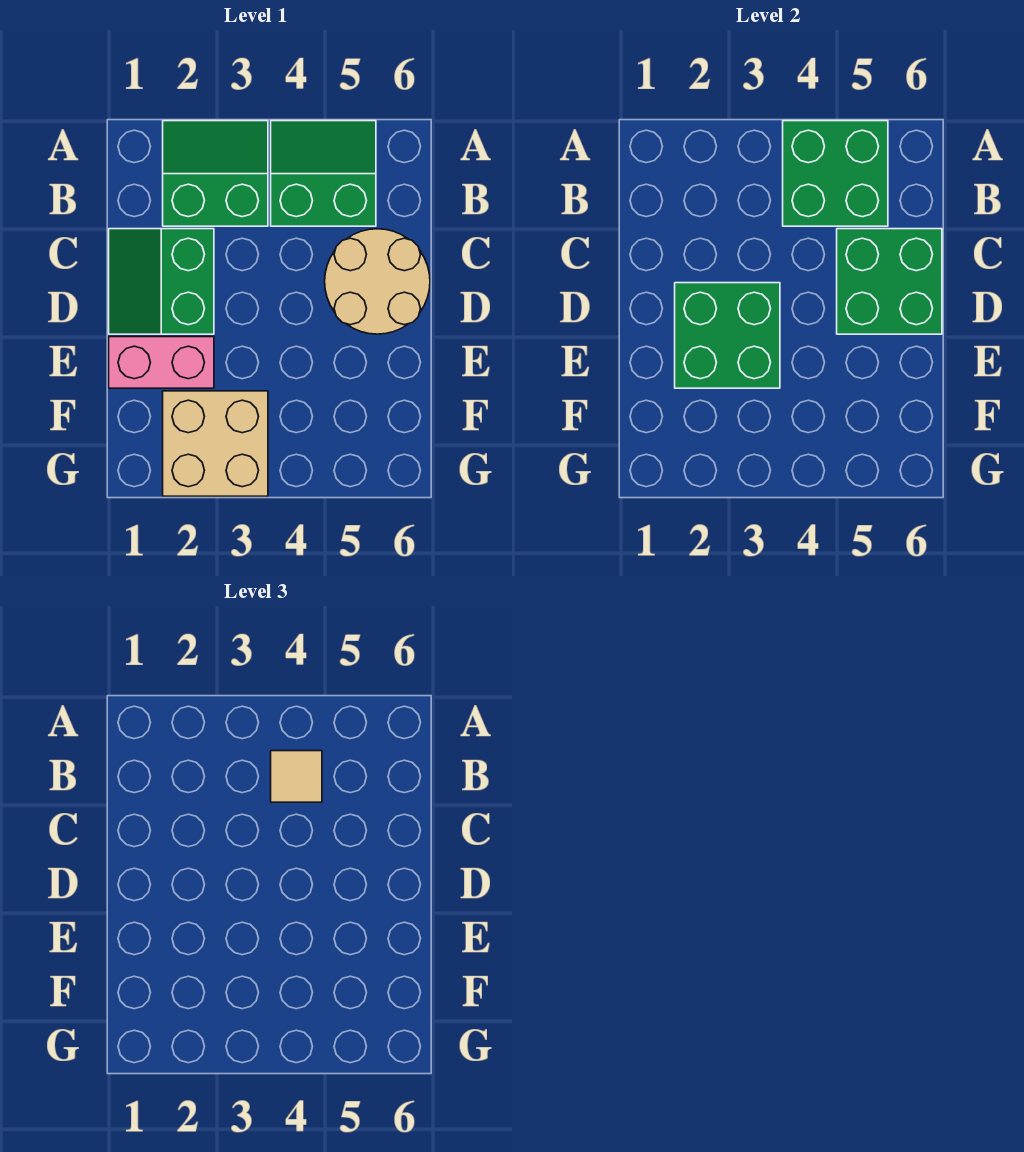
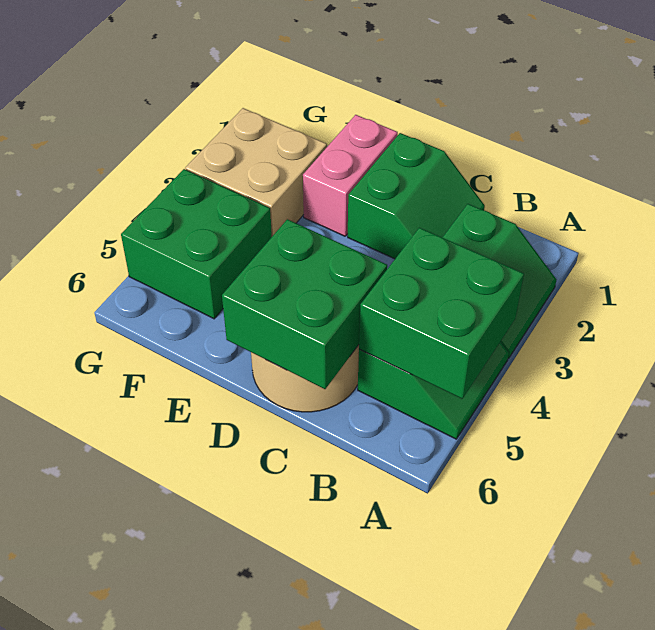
tan tile B4 level 3 -> none
green slope C1:D2 level 1 top 2 -> green slope C1:D2 level 1 top D
green brick D2:E3 level 2 -> green brick F4:G5 level 1

